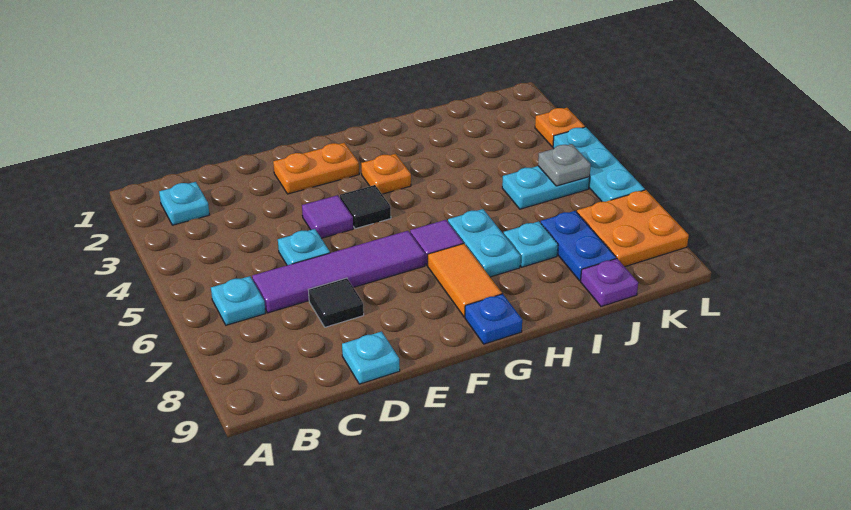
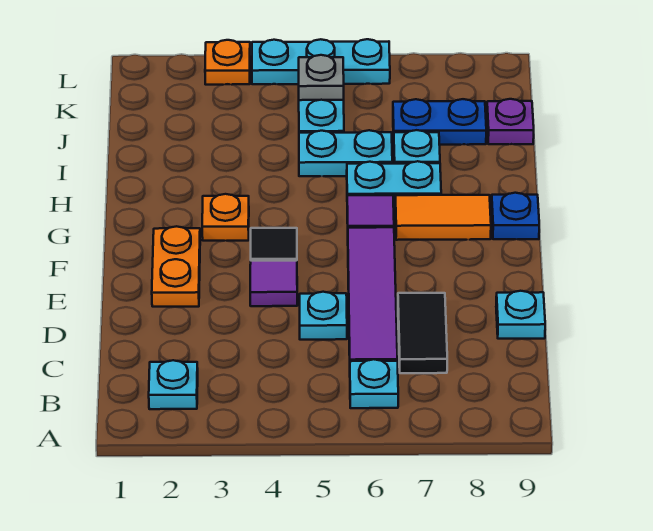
black tile D7 level 1 -> black tile C7:D7 level 1
none -> cyan plate I5:I6 level 1
orange plate K7:L8 level 1 -> none

